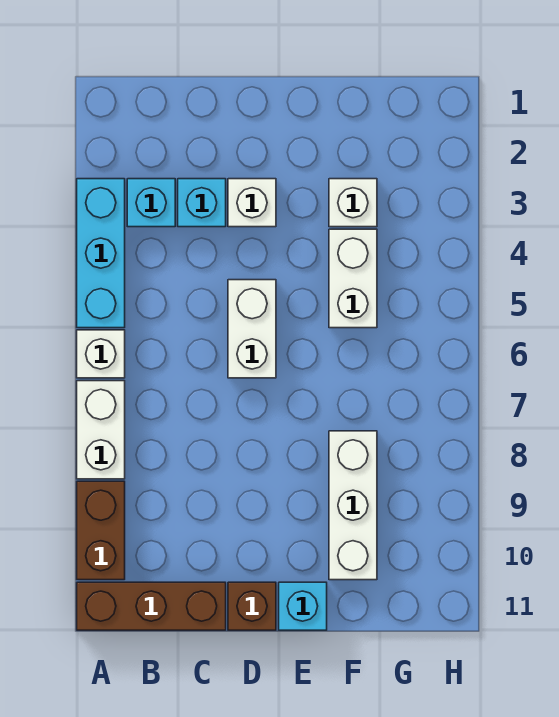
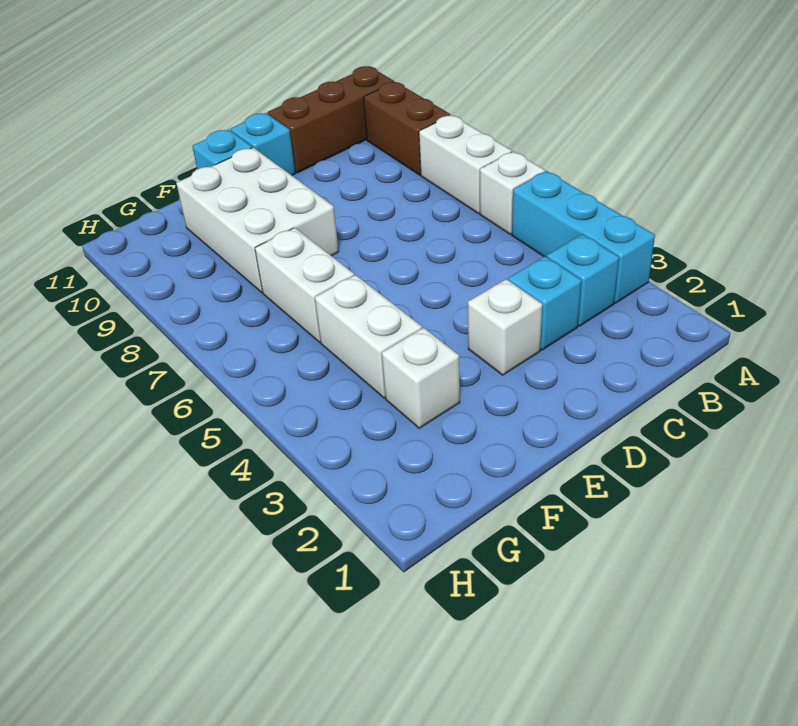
white brick D5:D6 level 1 -> white brick F6:F7 level 1
brown brick D11 level 1 -> cyan brick D11 level 1
white brick F8:F10 level 1 -> white brick E8:F10 level 1

